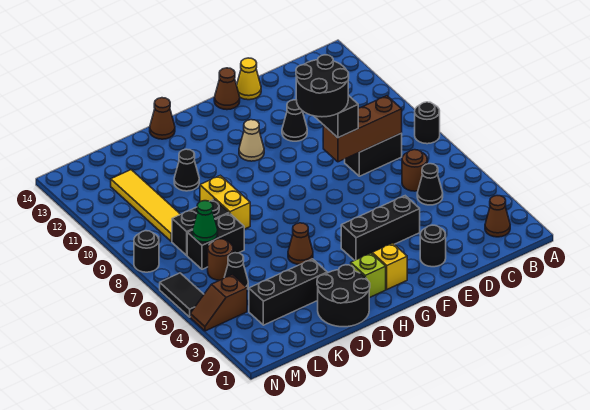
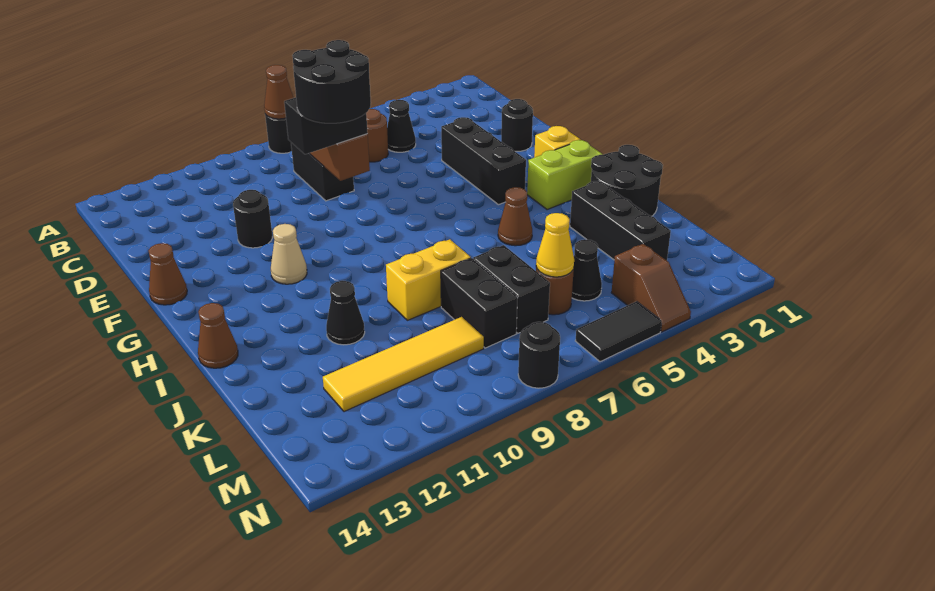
brown cone B2 level 1 -> brown cone A8 level 2
black cone E11 level 1 -> black round brick E11 level 1
yellow cone E14 level 1 -> yellow cone L6 level 2
lime brick H2 level 1 -> lime brick H2:H3 level 1
green cone L7 level 2 -> none

